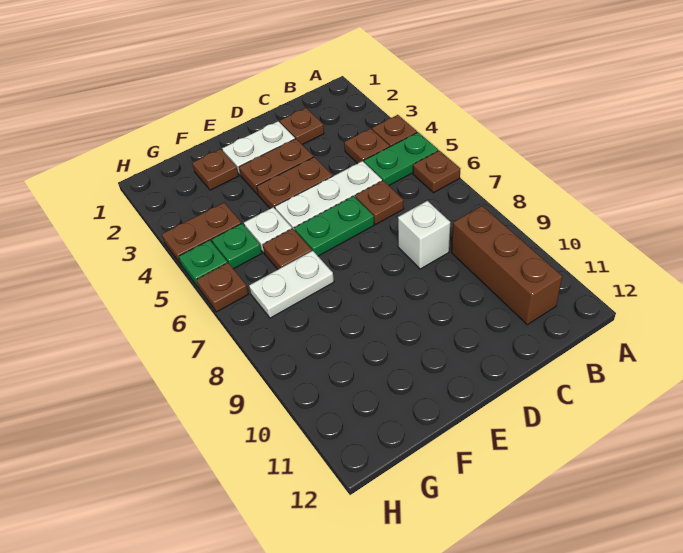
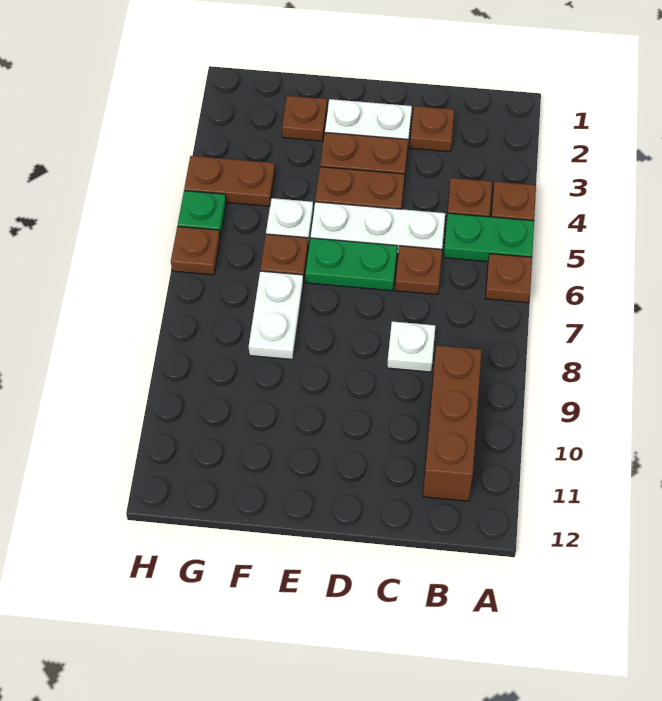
white brick C8 level 1 -> white plate C8 level 1
white plate F7:G7 level 1 -> white plate F7:F8 level 1
green plate G5 level 1 -> none

